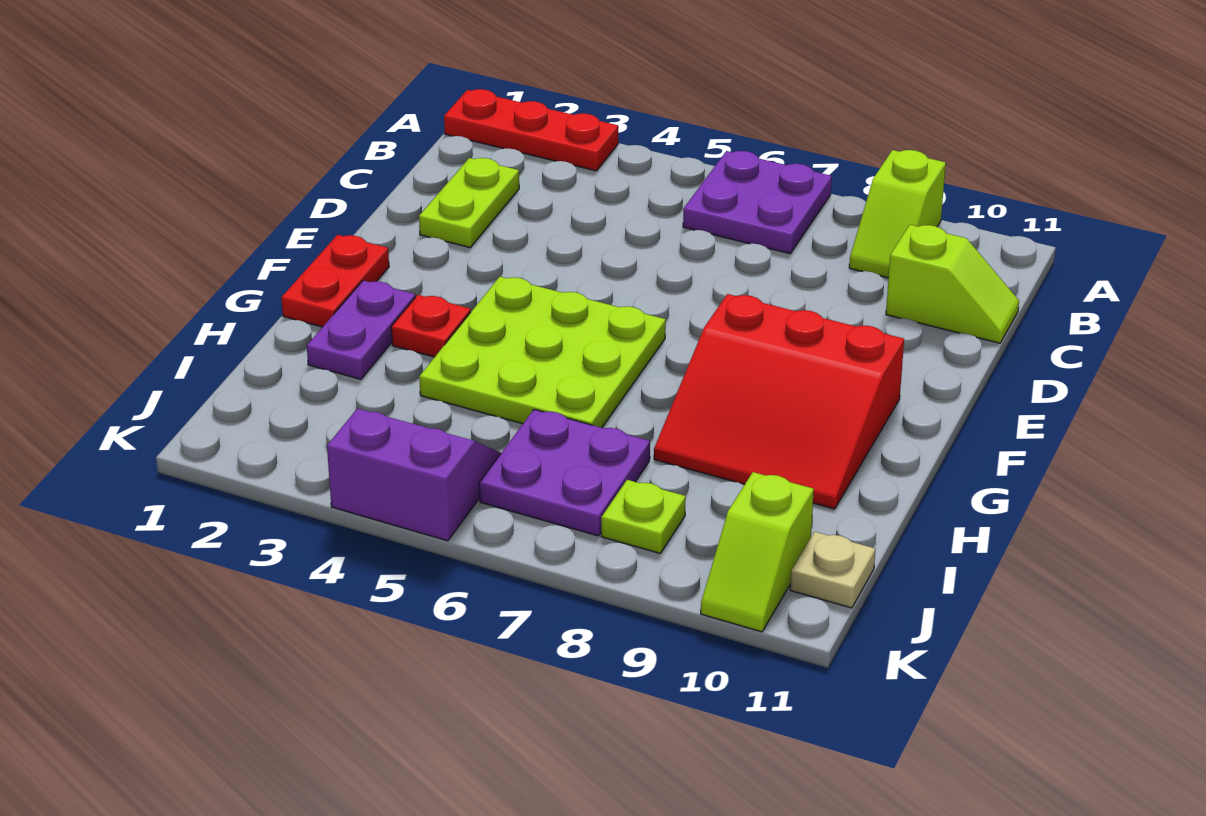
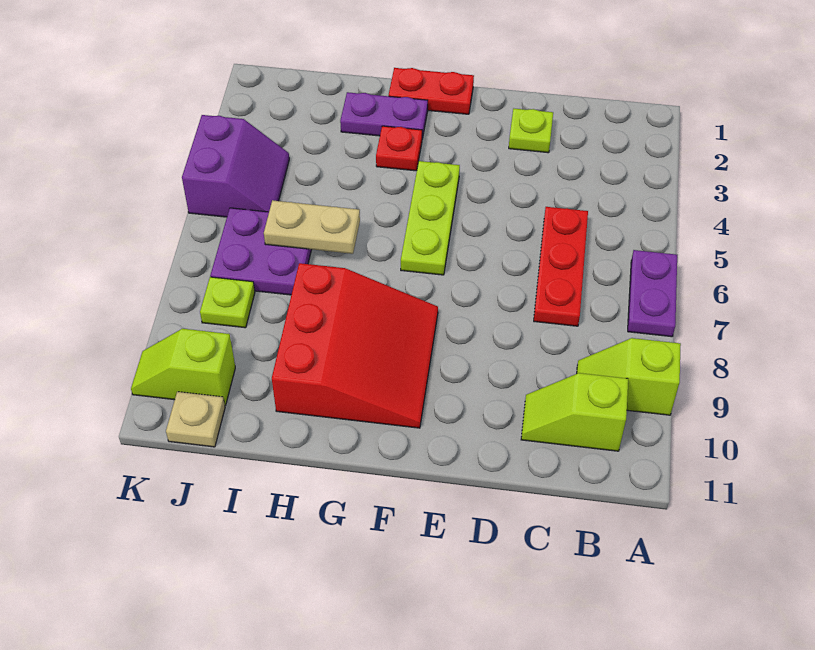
red plate A1:A3 level 1 -> red plate C5:C7 level 1
purple plate A6:B7 level 1 -> purple plate A6:A7 level 1
lime plate C2:D2 level 1 -> lime plate D2 level 1
lime slope C10:C11 level 1 top 10 -> lime slope B10:C10 level 1 top B
lime plate F4:H6 level 1 -> lime plate F4:F6 level 1
red slope F8:H10 level 1 top F -> red slope F8:H10 level 1 top H
none -> tan plate H6:I6 level 2

